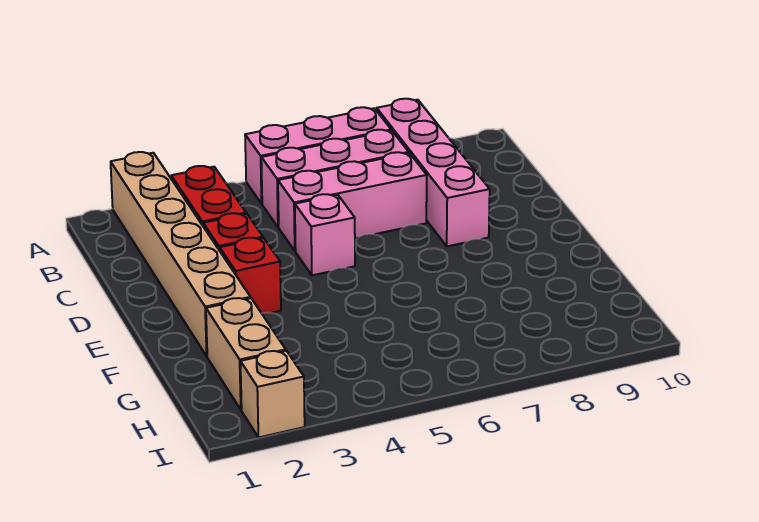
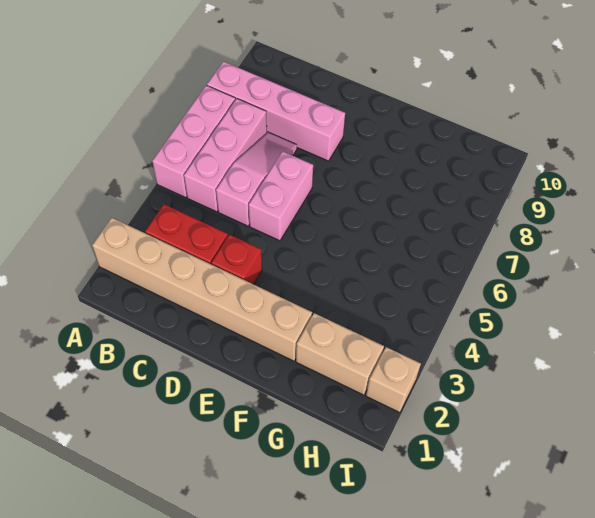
pink brick C5:C7 level 1 -> pink slope C5:C7 level 1 top 5
pink brick D5 level 1 -> pink brick D5:D6 level 1
red brick E3 level 1 -> none

